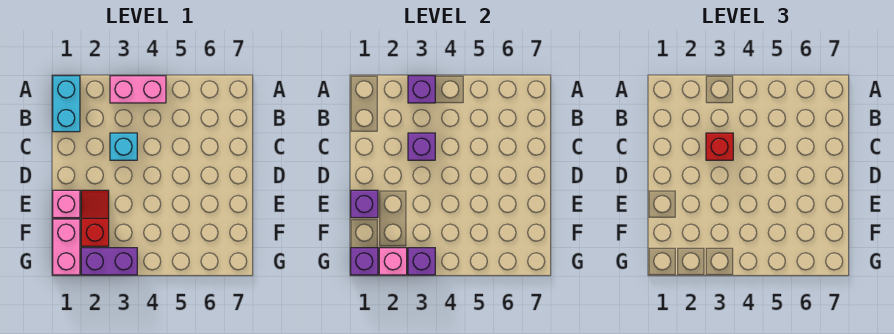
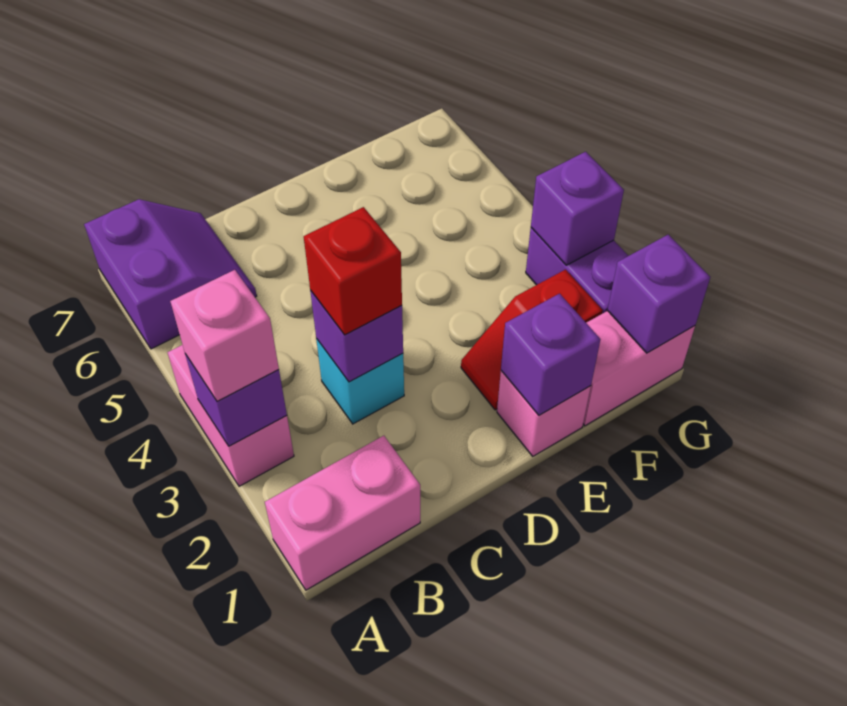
cyan brick A1:B1 level 1 -> pink brick A1:B1 level 1
none -> purple slope A6:B7 level 1 top A
pink brick G2 level 2 -> pink brick A3 level 3

